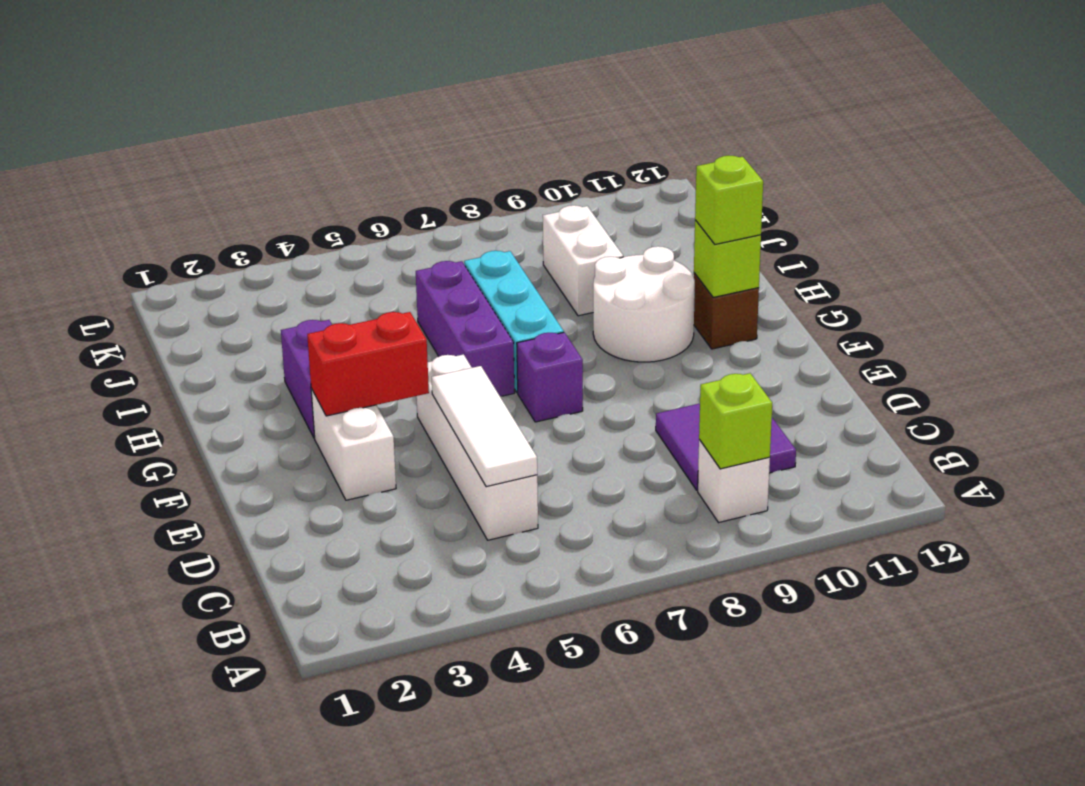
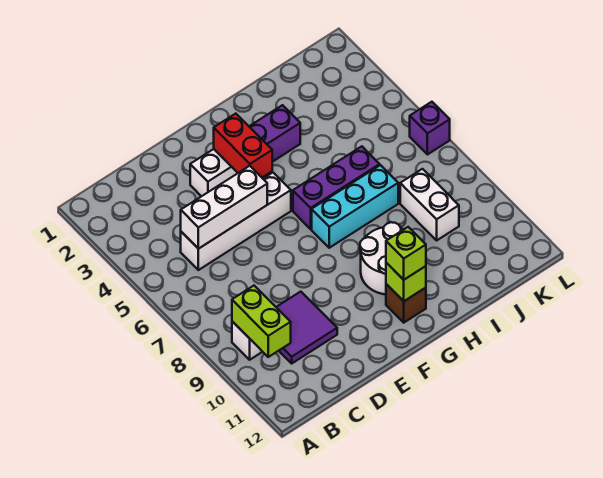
lime brick B9 level 2 -> lime brick B9:B10 level 2
white tile C5:E5 level 2 -> white brick C5:E5 level 2
purple brick F7 level 1 -> purple brick L6 level 1
white brick I9:J9 level 1 -> white brick J8:J9 level 1

